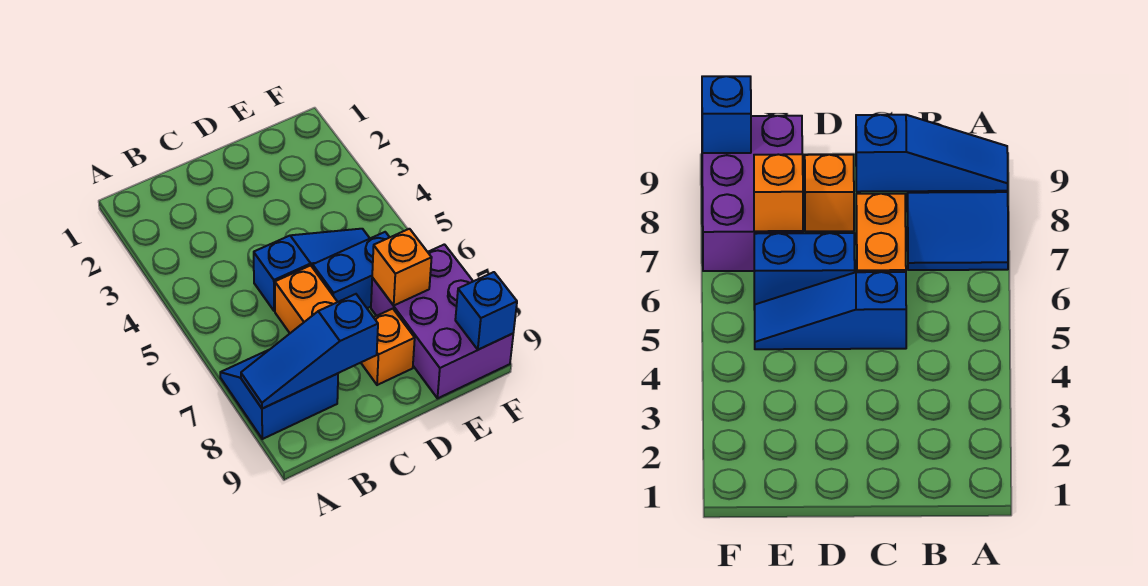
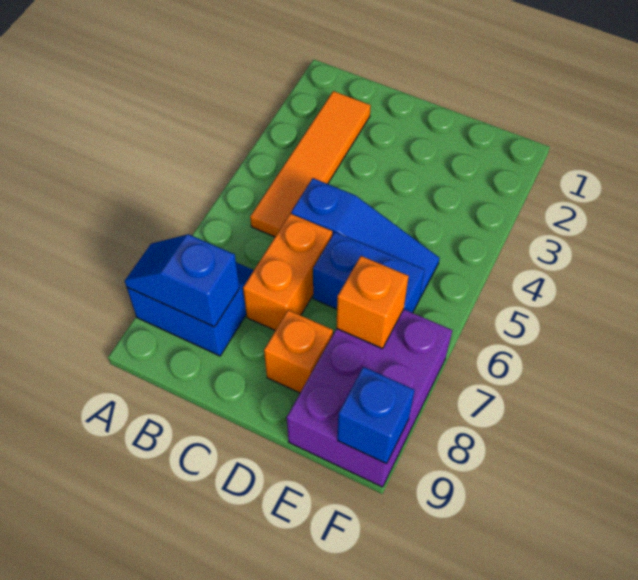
blue slope A8:C8 level 2 top C -> blue slope A8:B8 level 2 top B
none -> orange tile B2:B5 level 1

